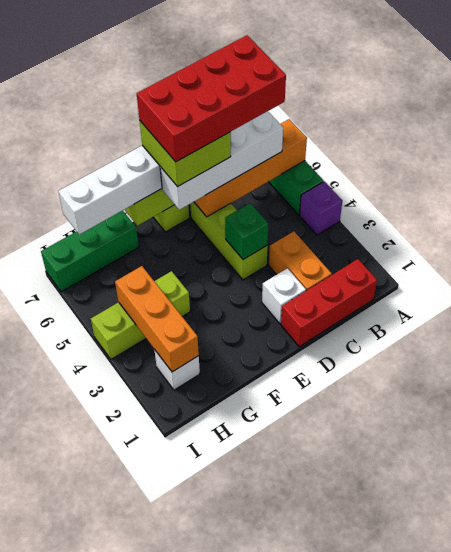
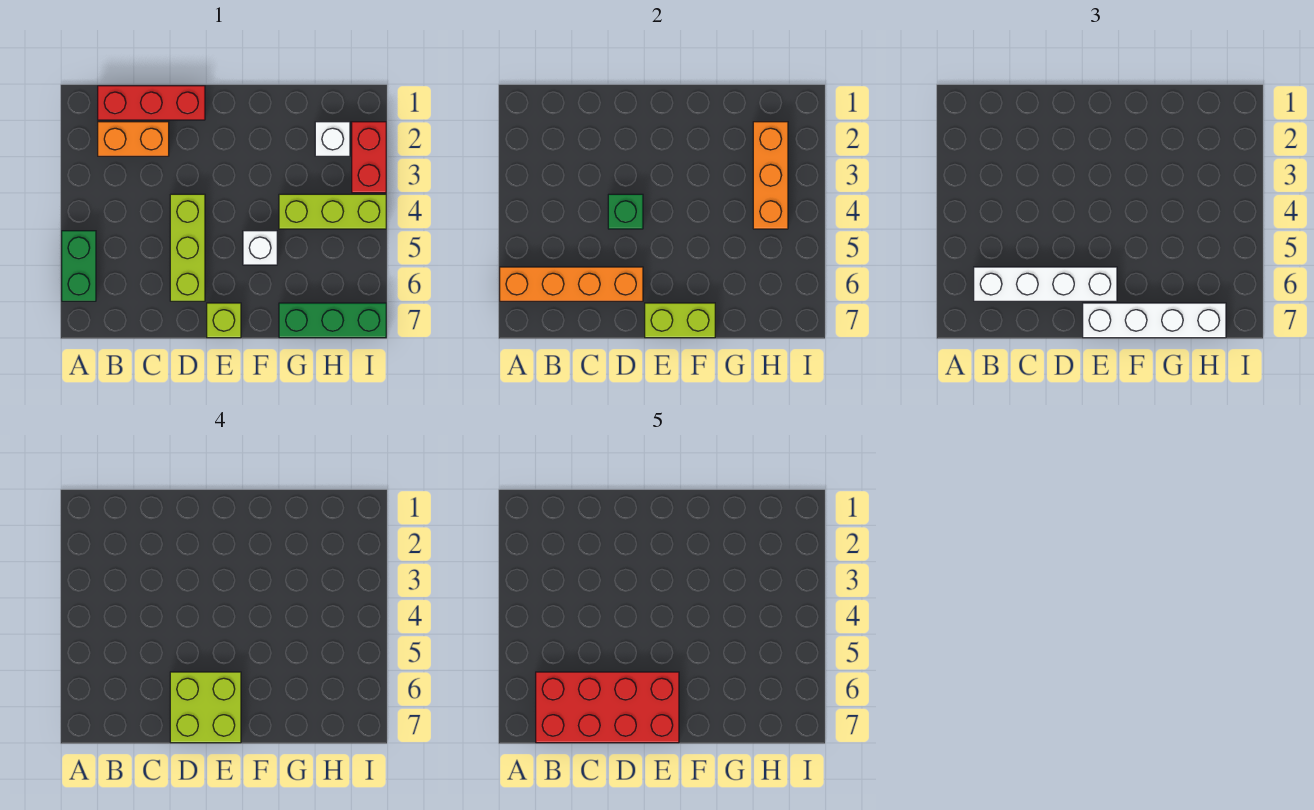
purple brick A4 level 1 -> none
orange brick C2:C3 level 1 -> orange brick B2:C2 level 1
white brick D2 level 1 -> white brick F5 level 1
none -> red brick I2:I3 level 1

